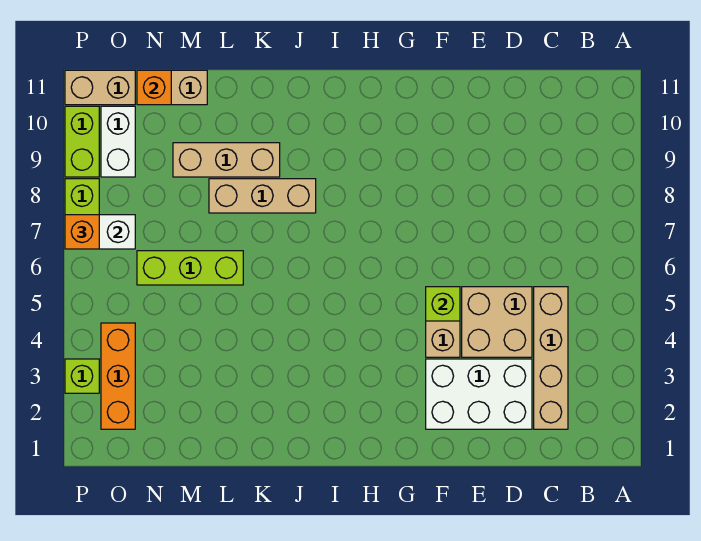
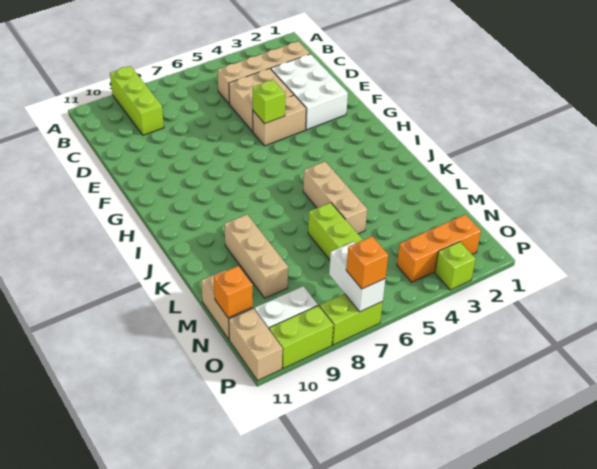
none -> lime brick A9:C9 level 1
tan brick J8:L8 level 1 -> tan brick J5:L5 level 1

